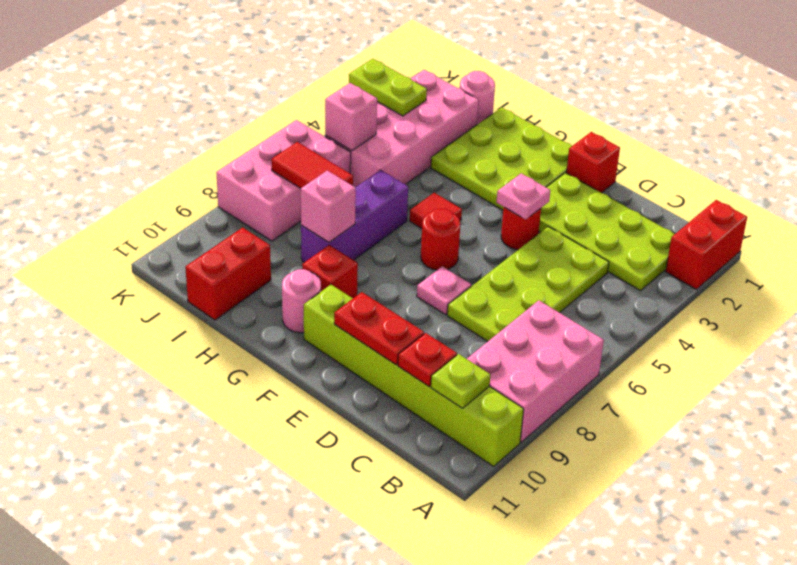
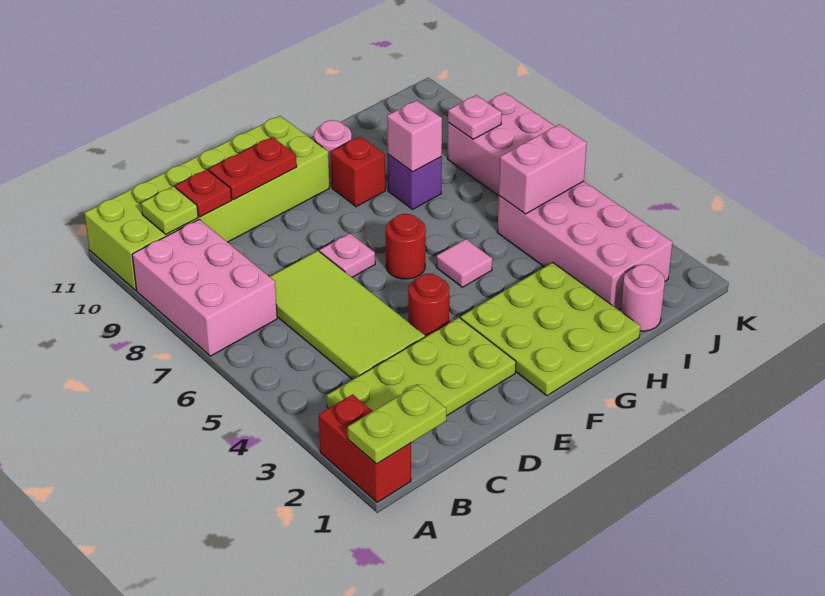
lime brick A10:F10 level 1 -> lime brick A10:F11 level 1
lime plate C4:D7 level 1 -> lime tile C4:D7 level 1
red brick E1 level 1 -> none
pink plate E4 level 2 -> pink plate J8 level 2
red tile G5 level 1 -> pink tile G5 level 1
purple brick H6:H8 level 1 -> purple brick H8 level 1
red tile I7:J7 level 2 -> none
red brick I10:I11 level 1 -> none
lime plate J3:K3 level 2 -> lime plate A1:B1 level 2
pink brick J5 level 2 -> pink brick I5:J5 level 2

